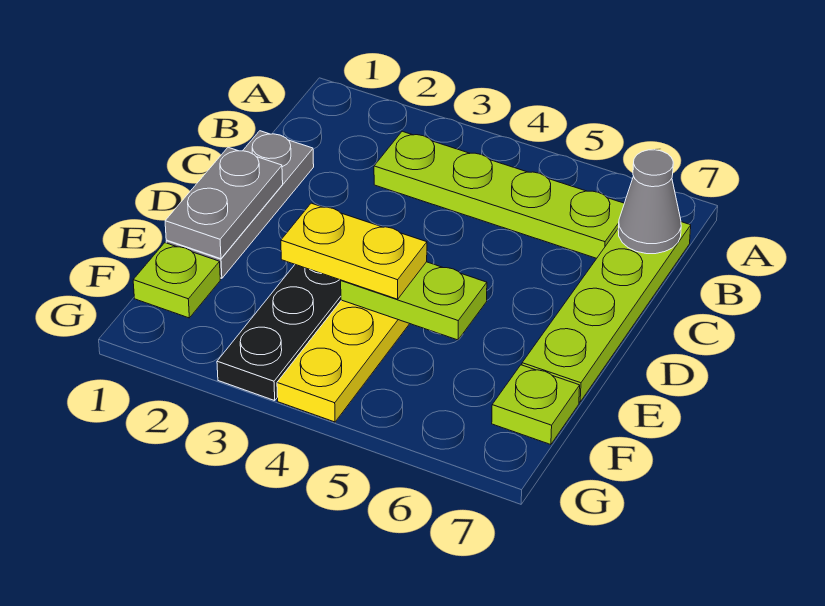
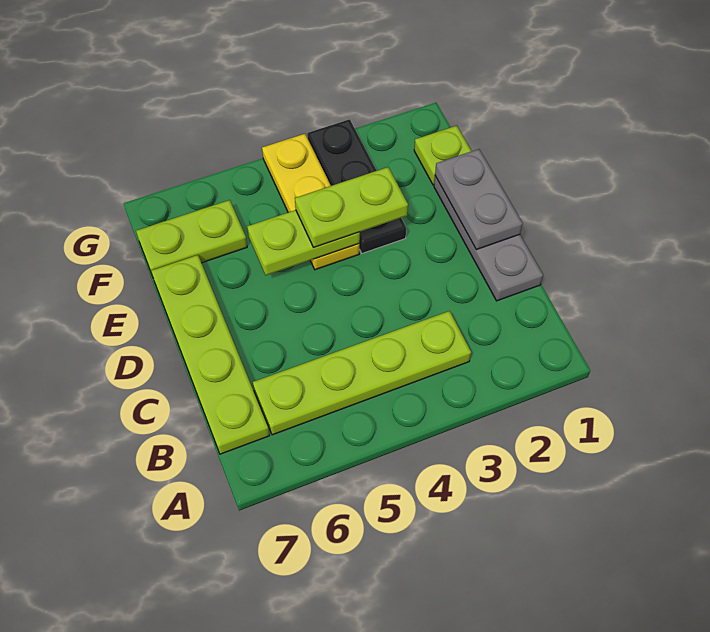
grey cone B7 level 2 -> none
yellow plate E3:E4 level 3 -> lime plate E3:E4 level 3
lime plate F7 level 1 -> lime plate F6:F7 level 1

